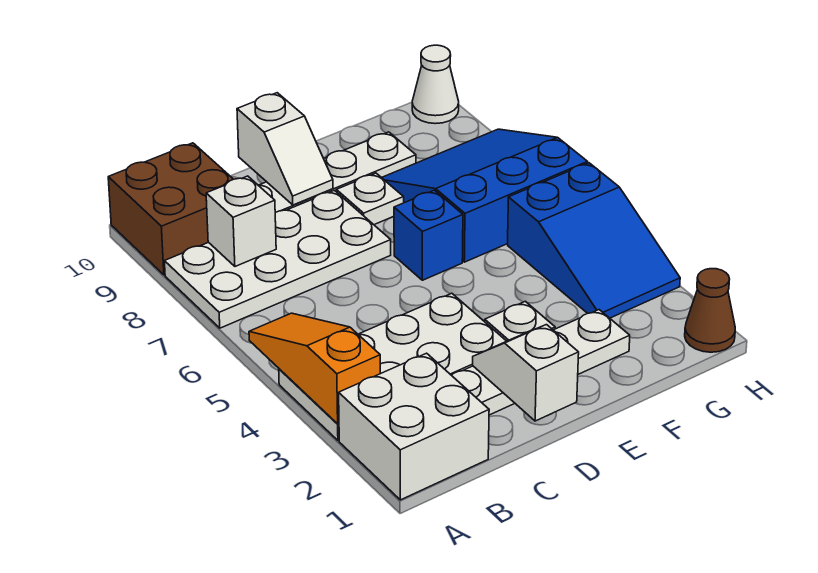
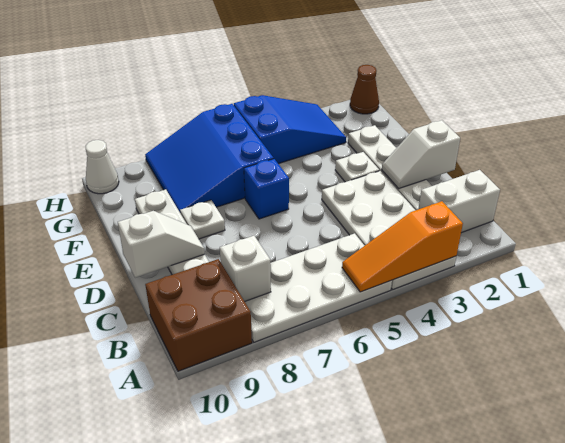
white brick A1:B2 level 1 -> white brick B1:B2 level 1
white plate A7:D8 level 1 -> white plate A5:B8 level 1

